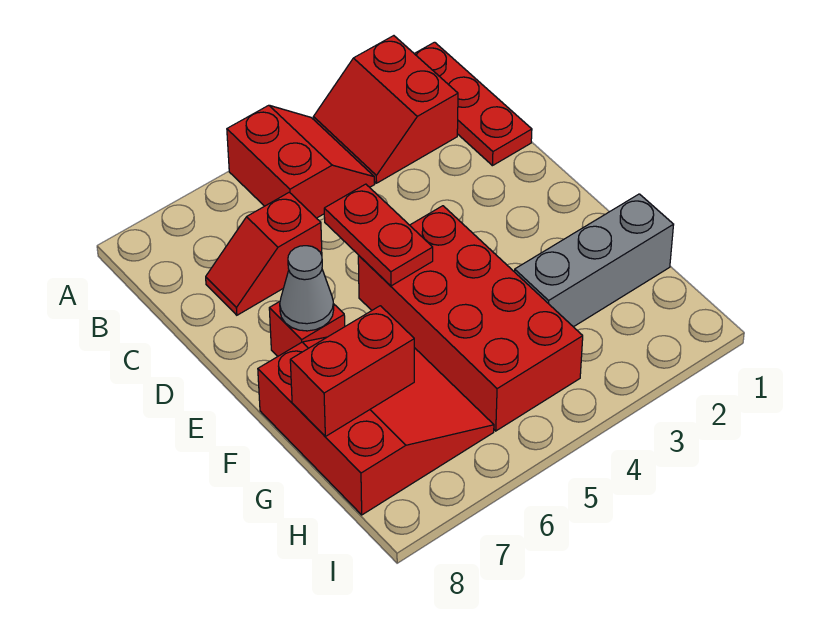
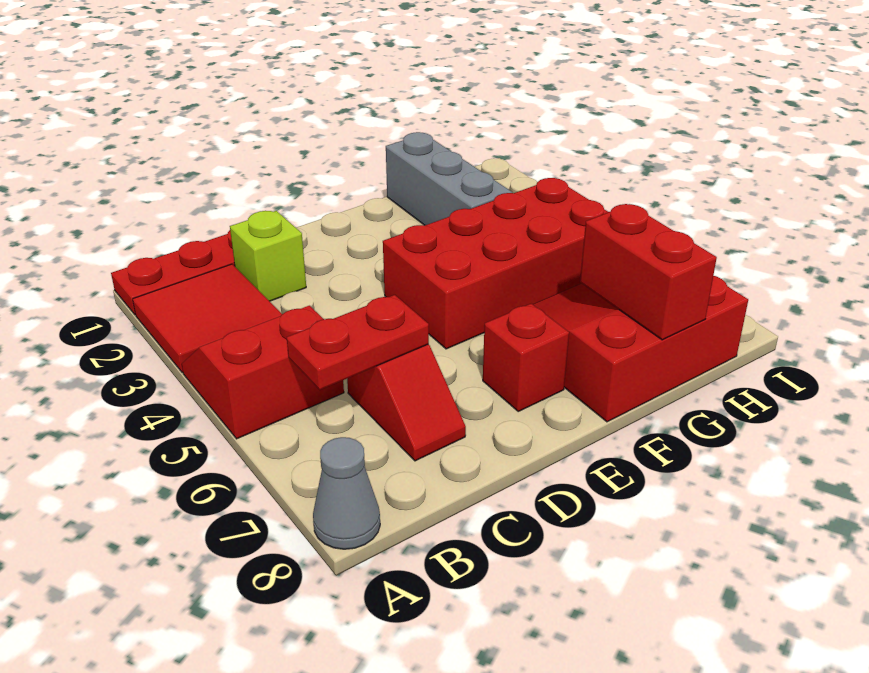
red slope A2:B3 level 1 top 2 -> red tile A2:B3 level 1
none -> lime brick C2 level 1
red plate D5:E5 level 2 -> red plate B6:C6 level 2
grey cone E7 level 2 -> grey cone A8 level 1

